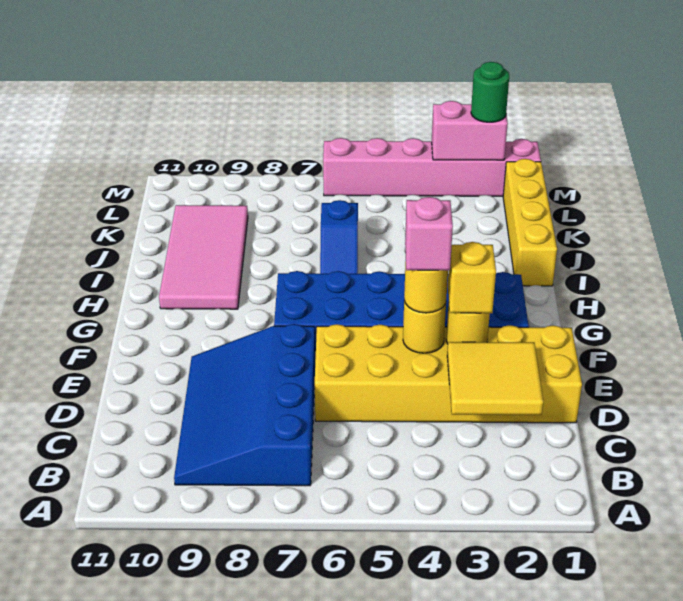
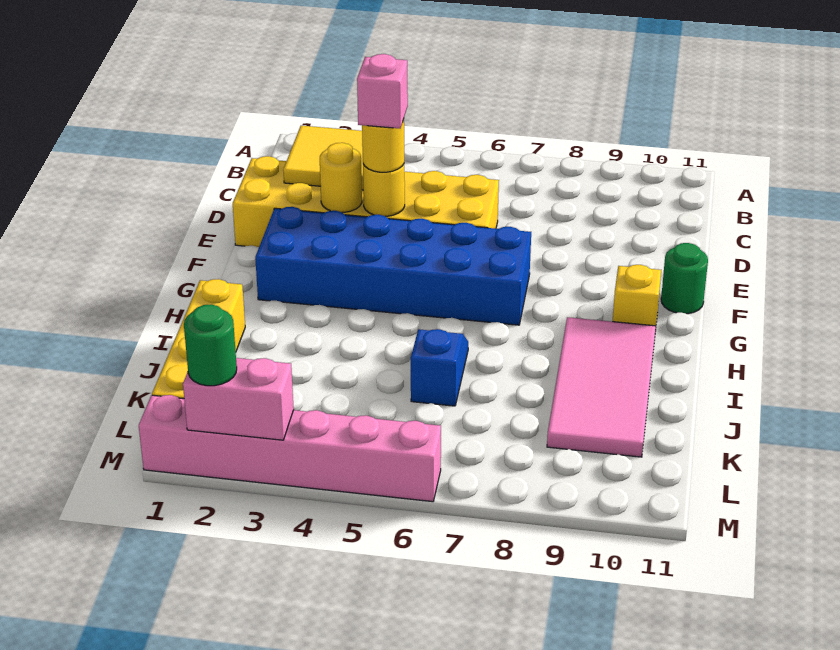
blue slope B7:E9 level 1 top 7 -> none
yellow brick E3 level 3 -> yellow brick G10 level 1
none -> green round brick F11 level 1

